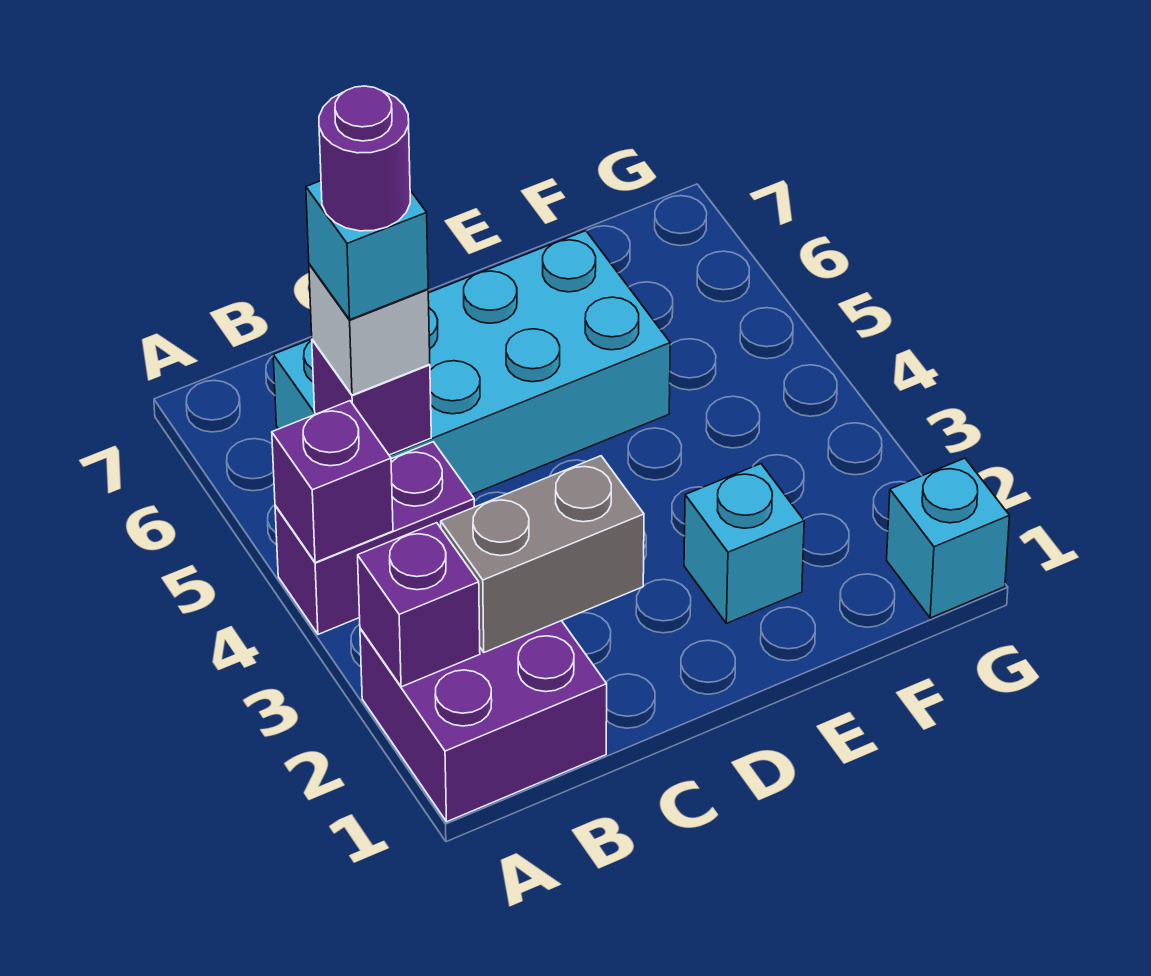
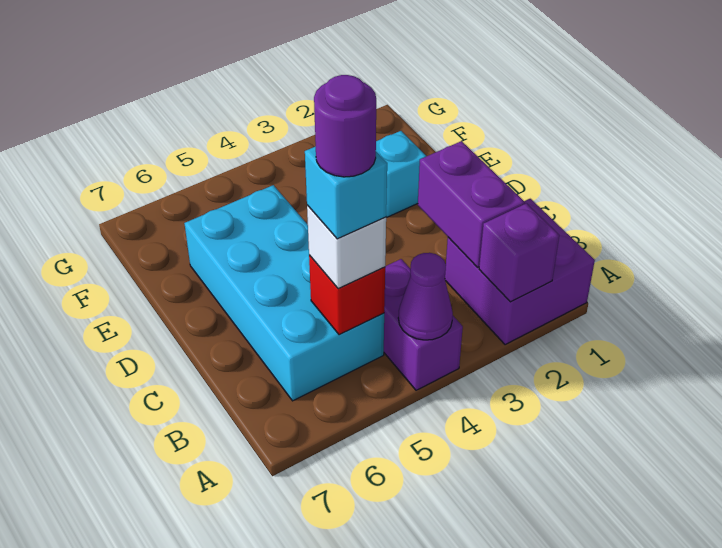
purple brick A4 level 2 -> purple cone A4 level 2
grey brick B2:C2 level 2 -> purple brick B2:C2 level 2
purple brick B5 level 2 -> red brick B5 level 2
cyan brick G1 level 1 -> none

